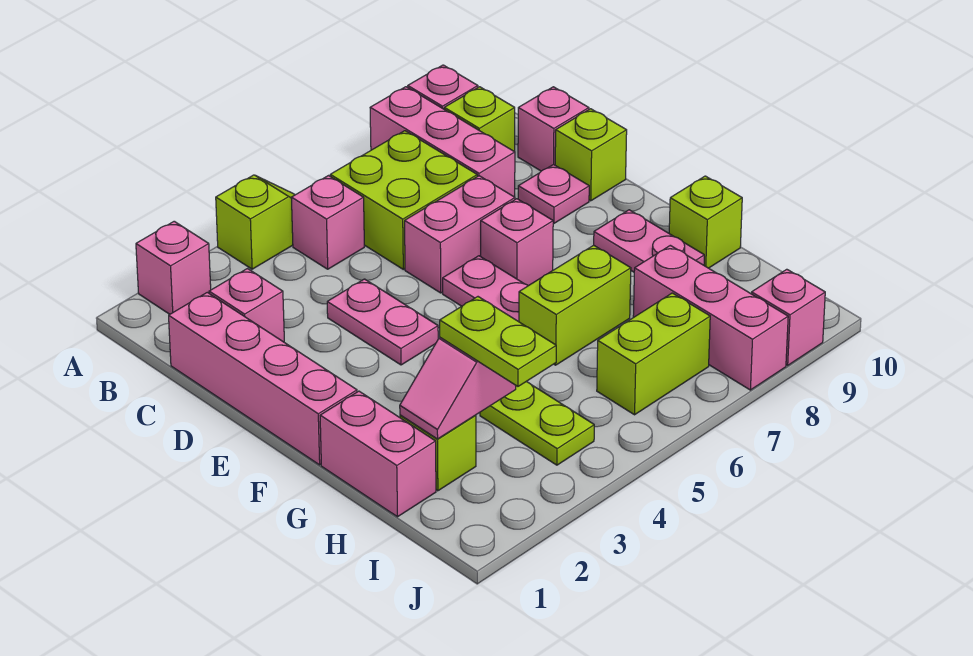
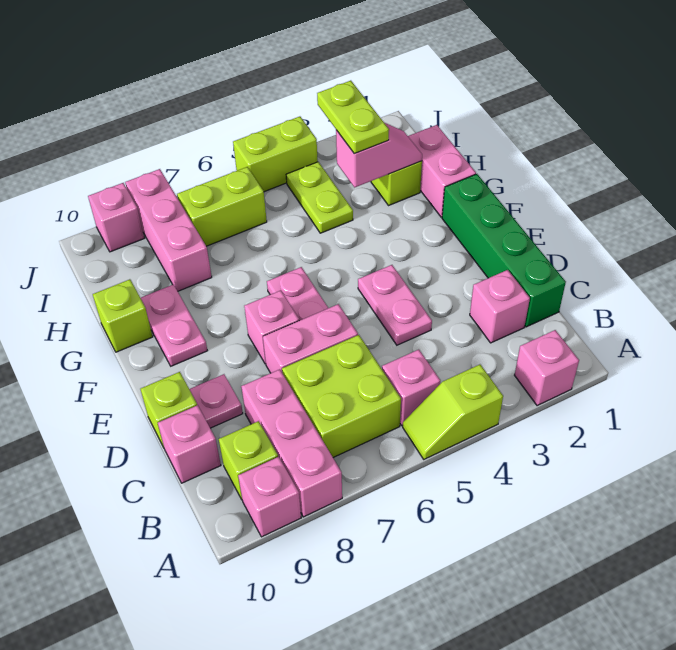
pink brick C1:F1 level 1 -> green brick C1:F1 level 1
lime brick G6:G7 level 1 -> lime brick J4:J5 level 1

